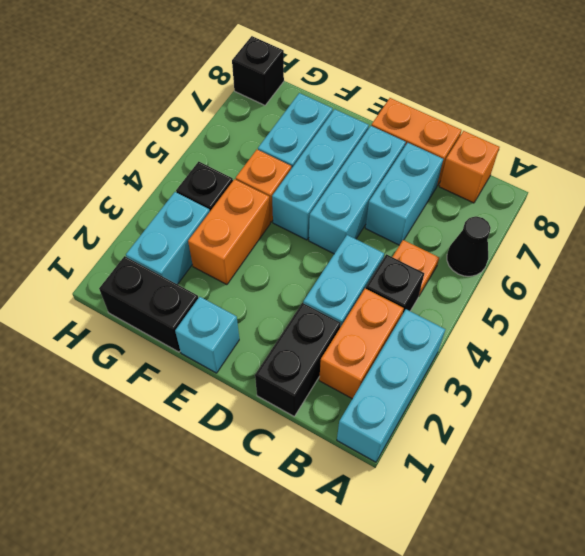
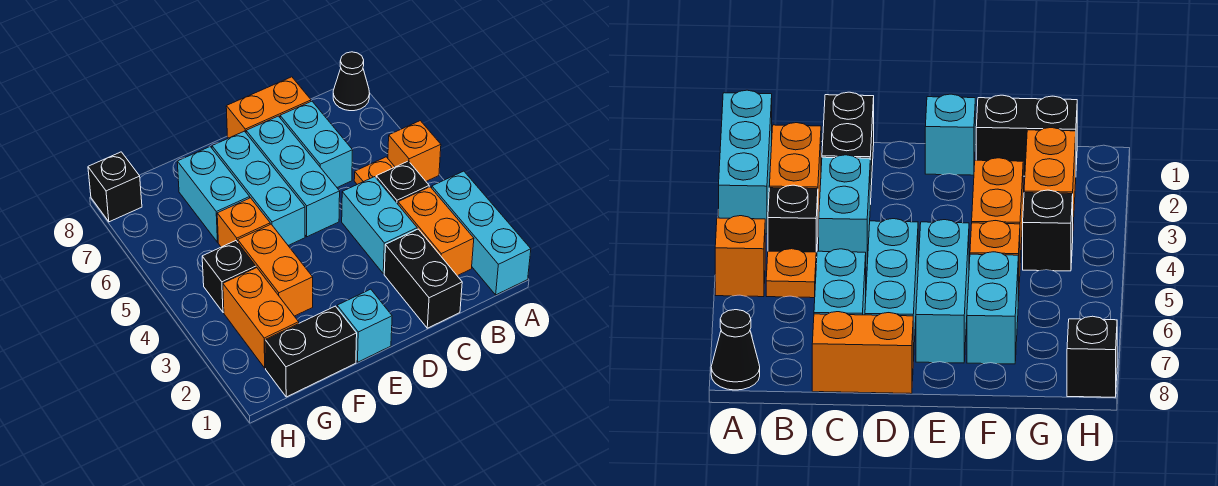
black cone A6 level 1 -> black cone A8 level 1
orange brick B8 level 1 -> orange brick A5 level 1
cyan brick G2:G3 level 1 -> orange brick G2:G3 level 1

